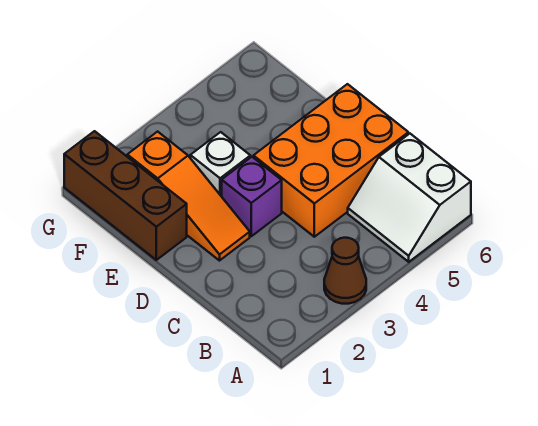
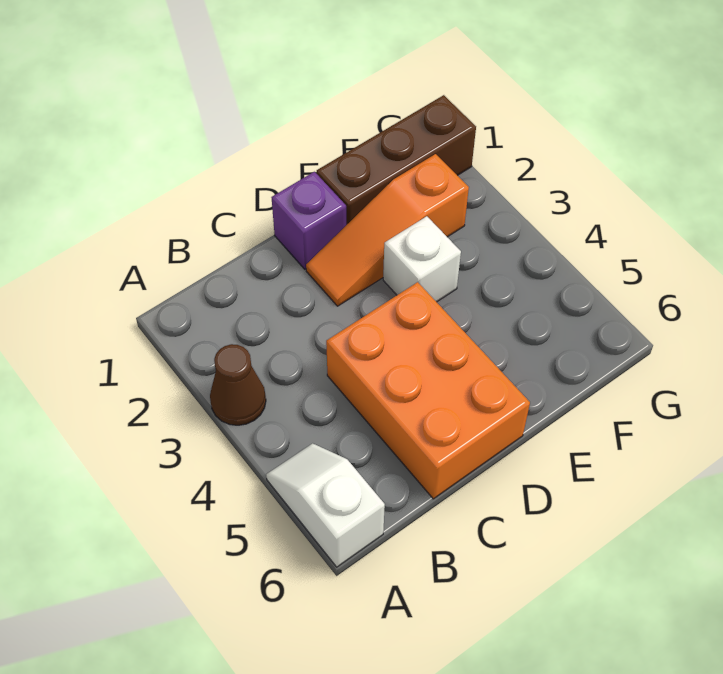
white slope A5:B6 level 1 top 6 -> white slope A5:A6 level 1 top 6
purple brick D3 level 1 -> purple brick D1 level 1

